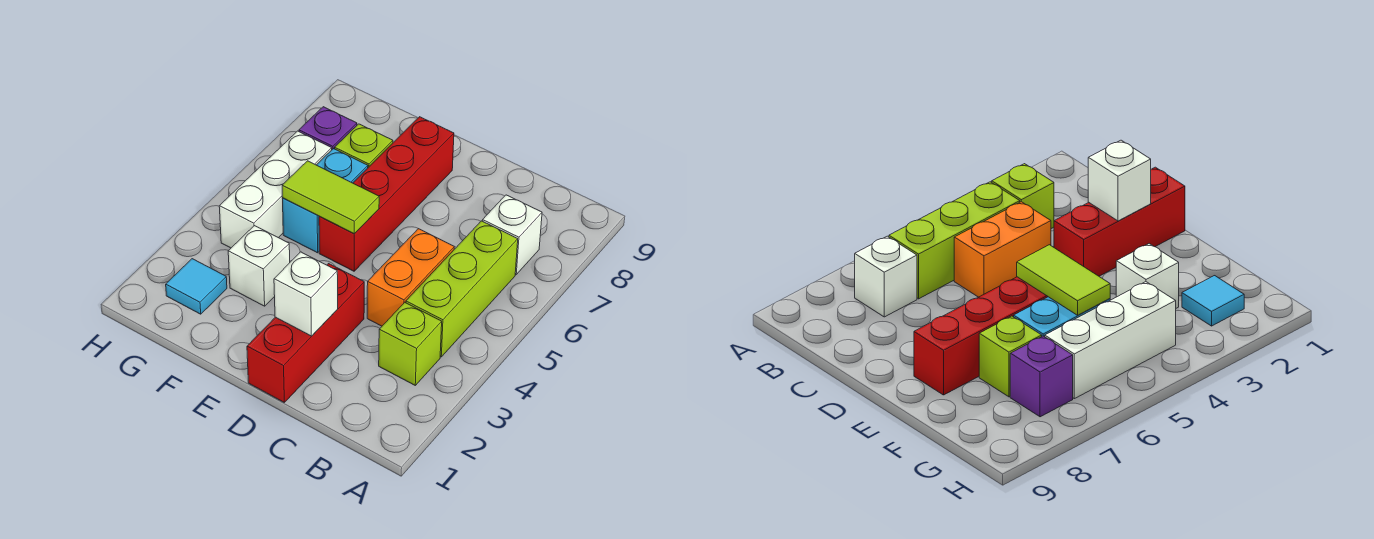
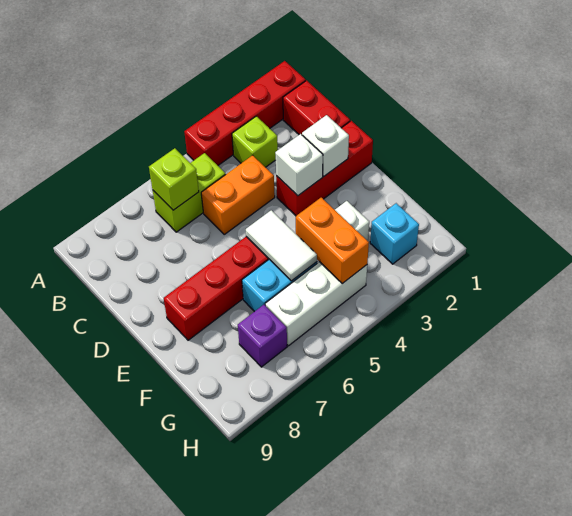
none -> red brick A1:A4 level 1
none -> red brick B1:C1 level 1
lime brick B4:B6 level 1 -> lime brick B5:B6 level 1
white brick B7 level 1 -> white brick D3 level 2
lime tile E5:F5 level 2 -> white tile E5:F5 level 2
none -> orange brick F4:G4 level 2
lime brick F7 level 1 -> lime brick B6 level 2
cyan tile G2 level 1 -> cyan brick G2 level 1

